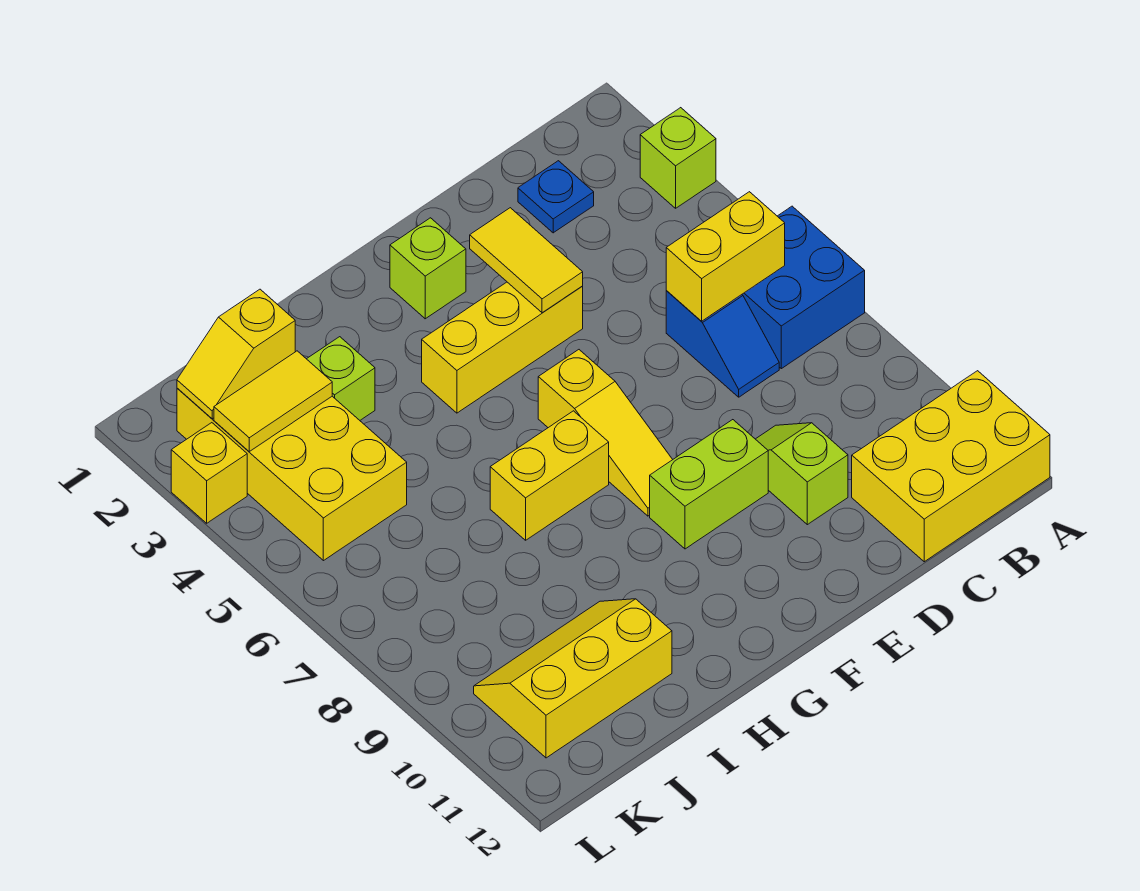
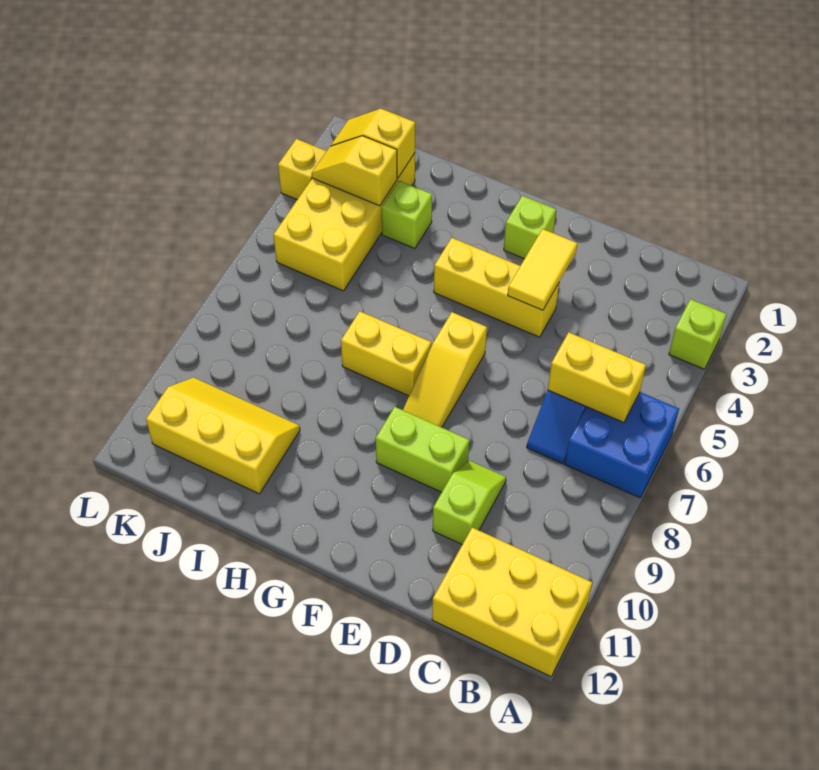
blue plate C2 level 1 -> none
yellow tile J3:K3 level 2 -> yellow slope J3:K3 level 2 top J

